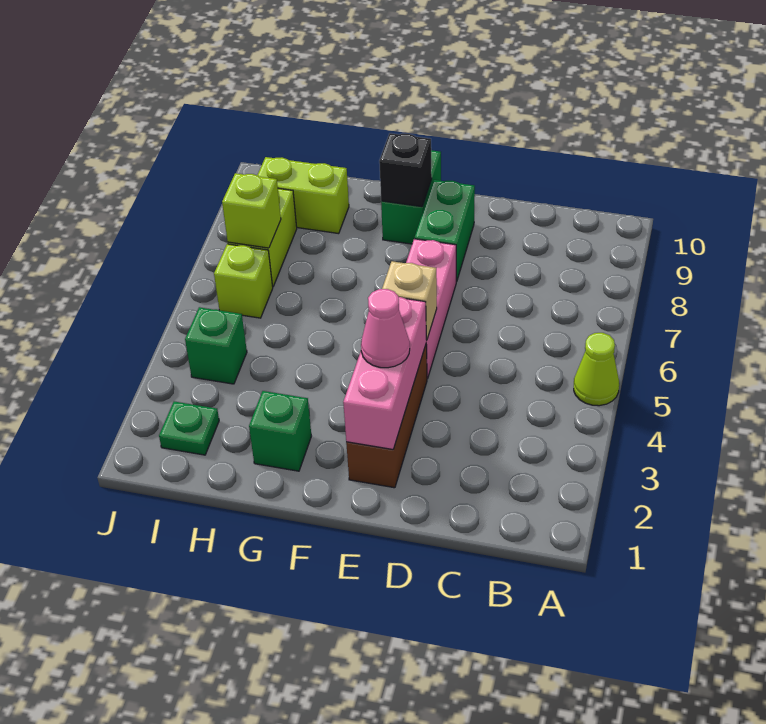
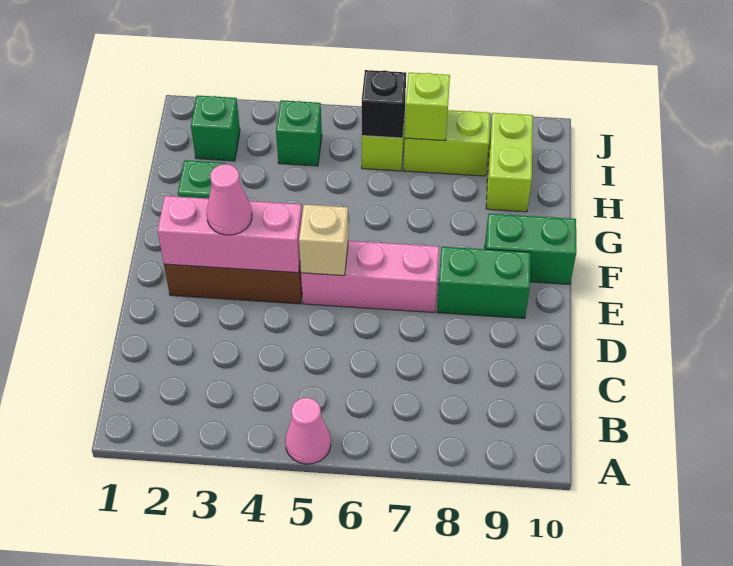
lime cone A5 level 1 -> pink cone A5 level 1
black brick F9 level 2 -> black brick I6 level 2
green plate I2 level 1 -> green brick I2 level 1

